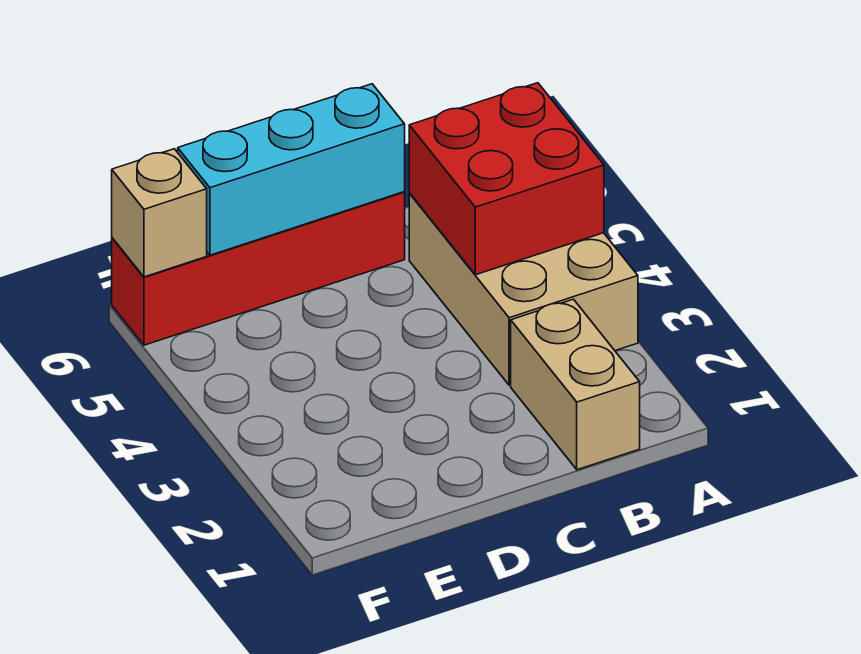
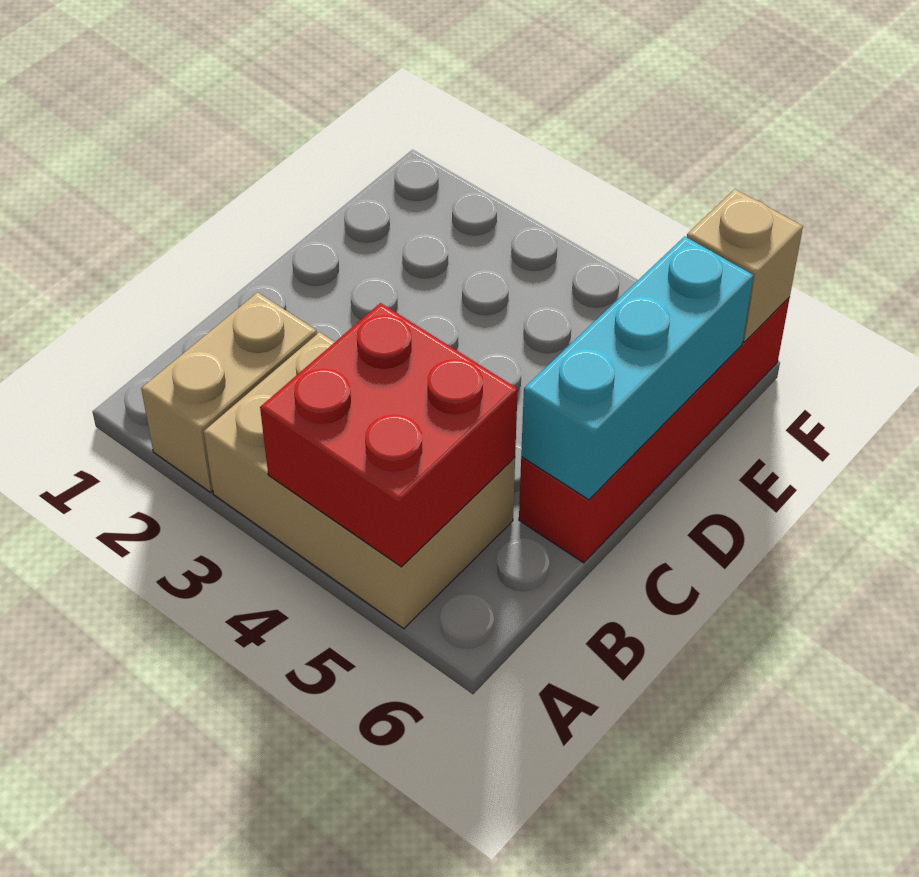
tan brick B1:B2 level 1 -> tan brick A2:B2 level 1

